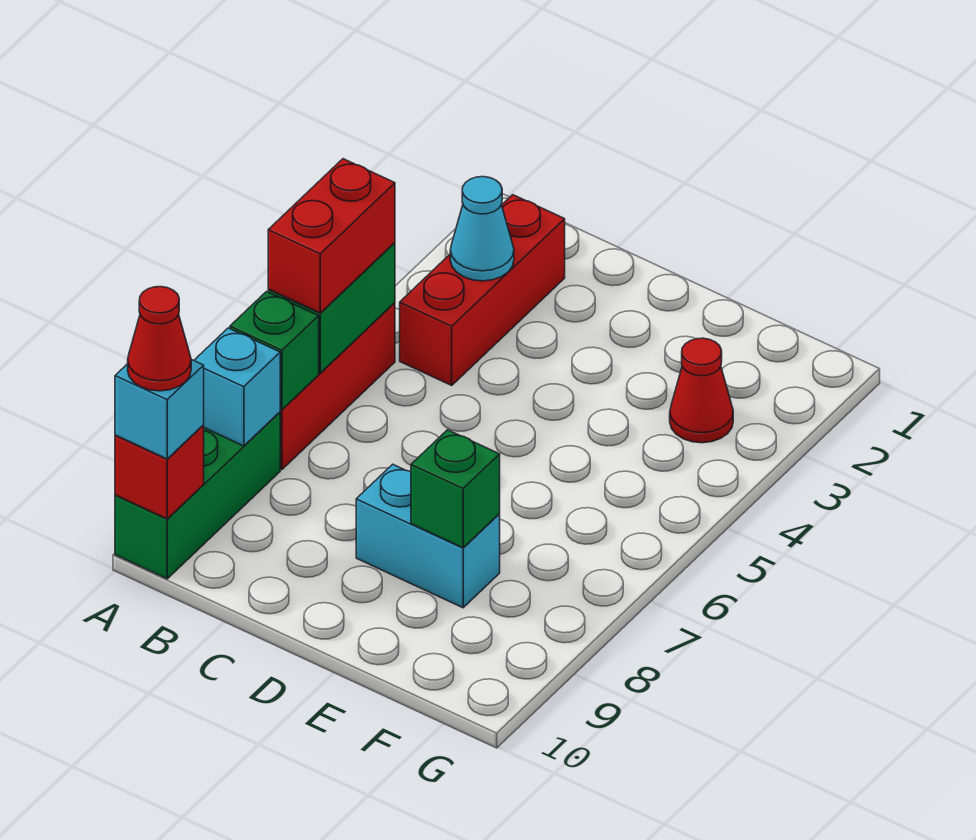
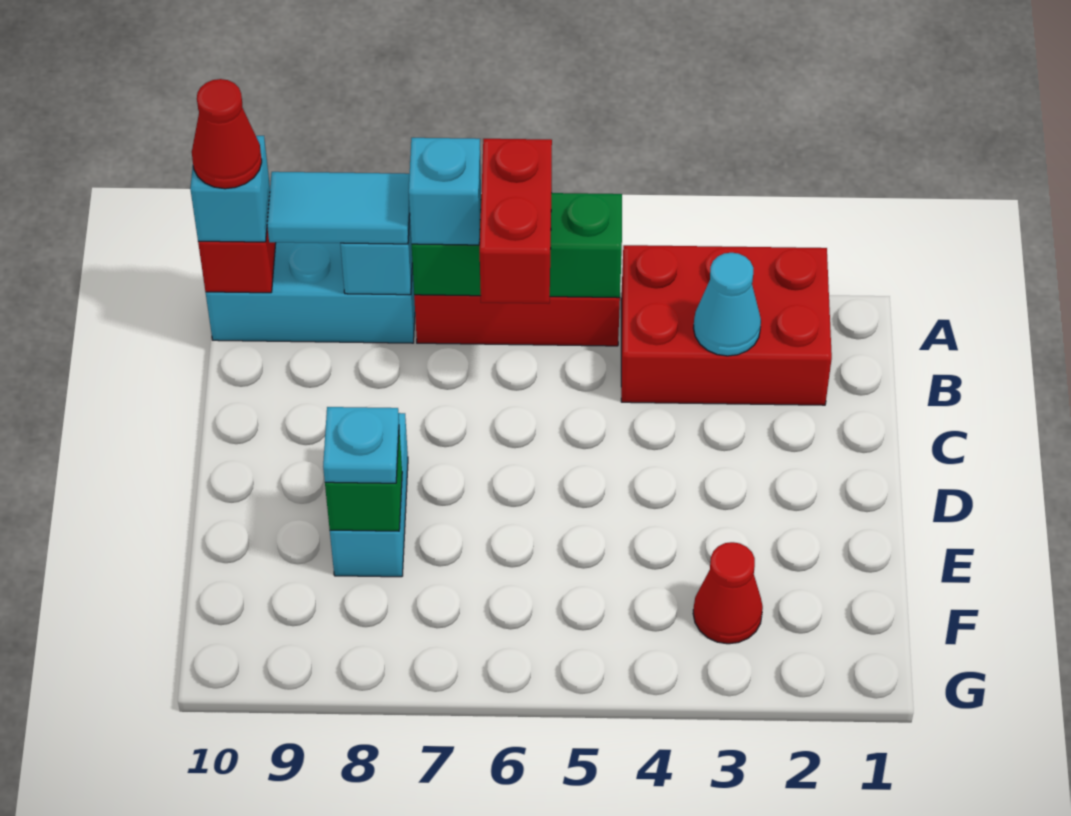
red brick A5:A6 level 3 -> red brick A6:B6 level 3
none -> cyan brick A7 level 3
green brick A8:A10 level 1 -> cyan brick A8:A10 level 1
none -> cyan tile A8:A9 level 3
red brick B2:B4 level 1 -> red brick A2:B4 level 1
none -> cyan plate E8 level 3

